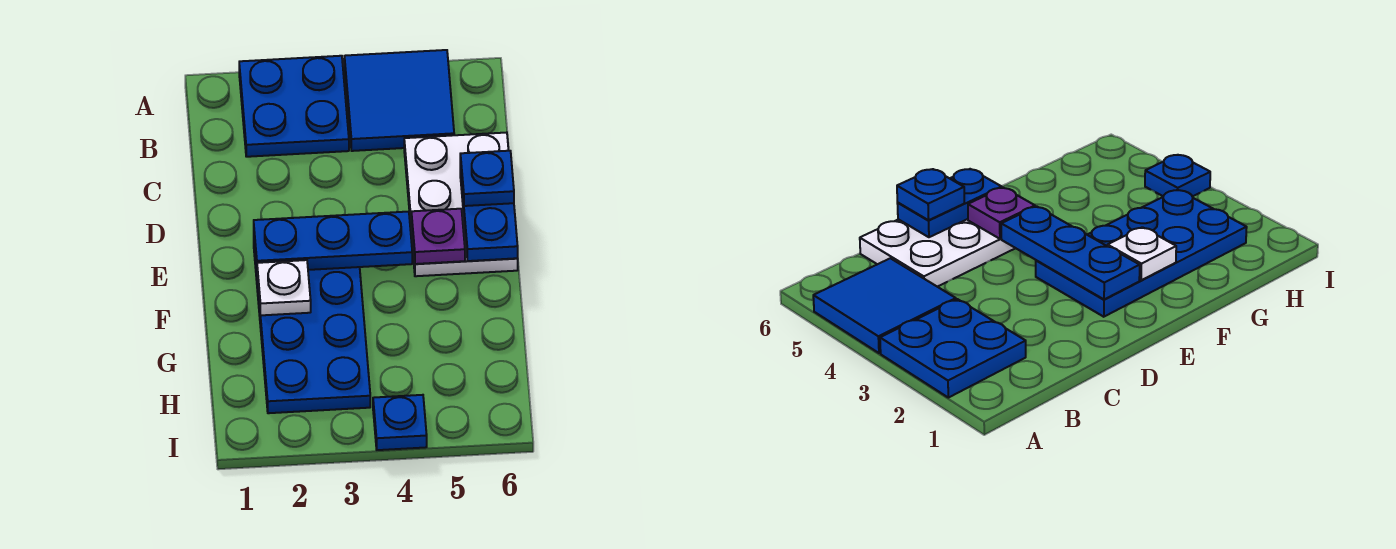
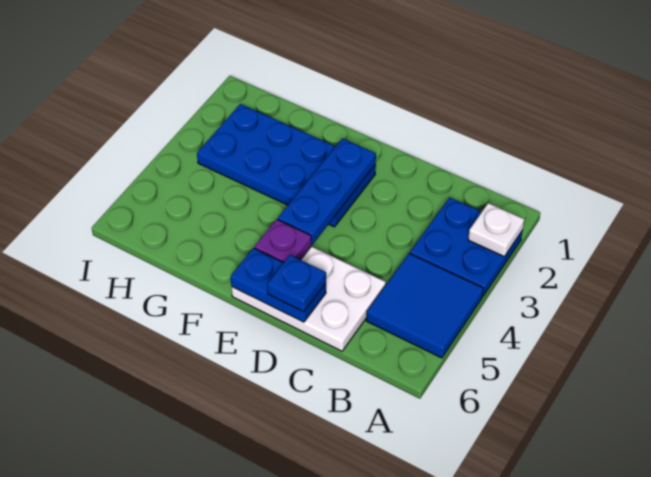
white plate F2 level 2 -> white plate A2 level 2
blue plate I4 level 1 -> none

